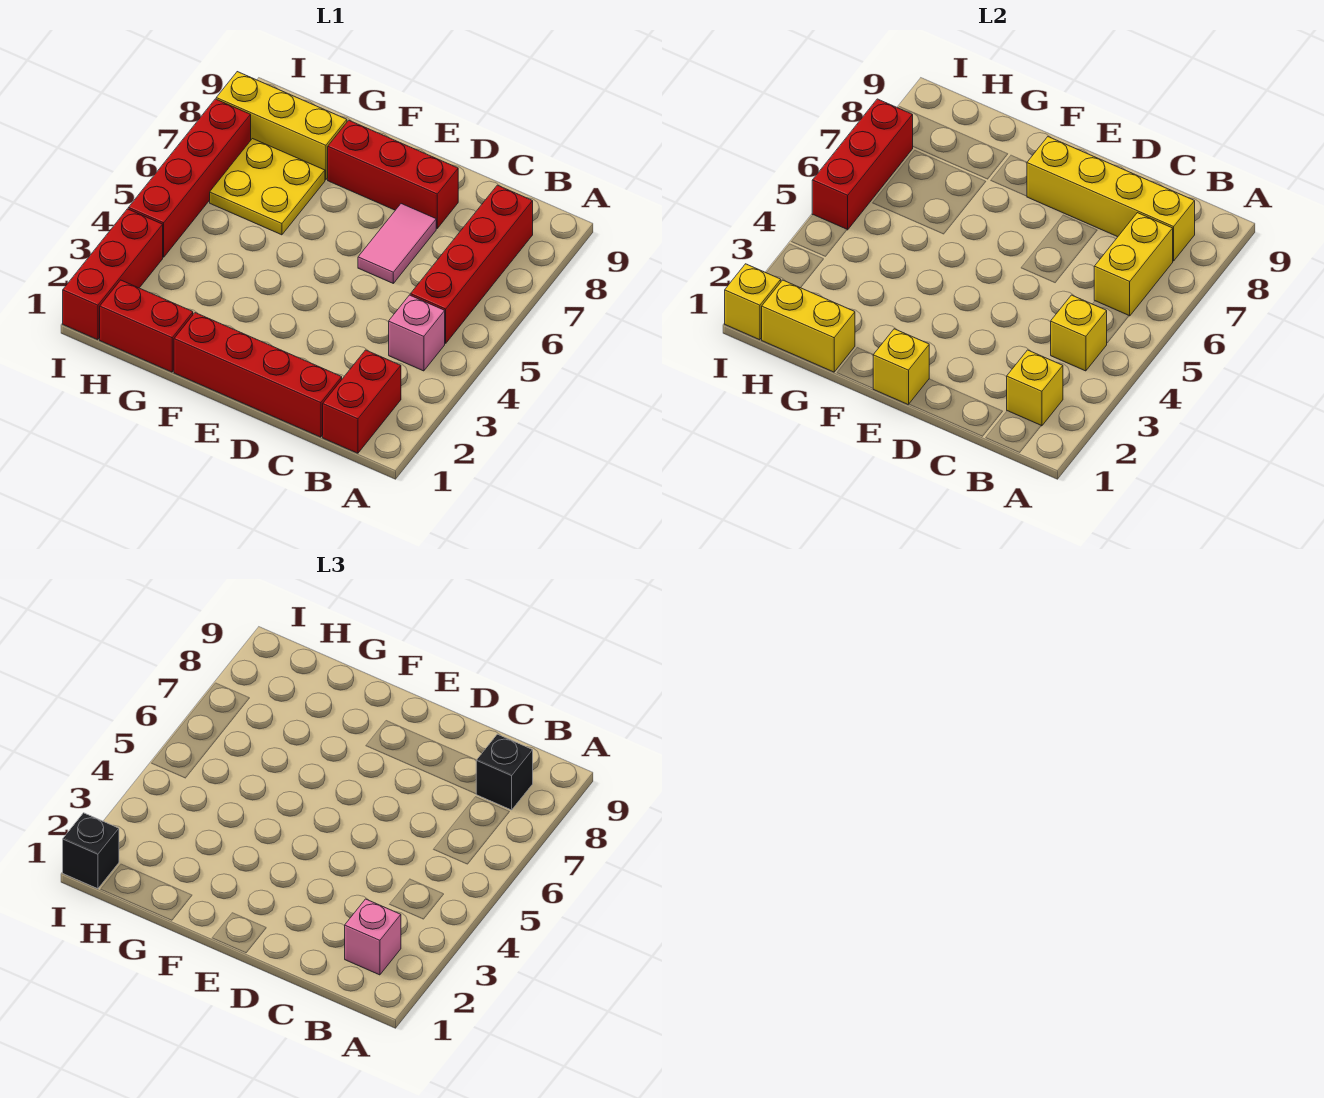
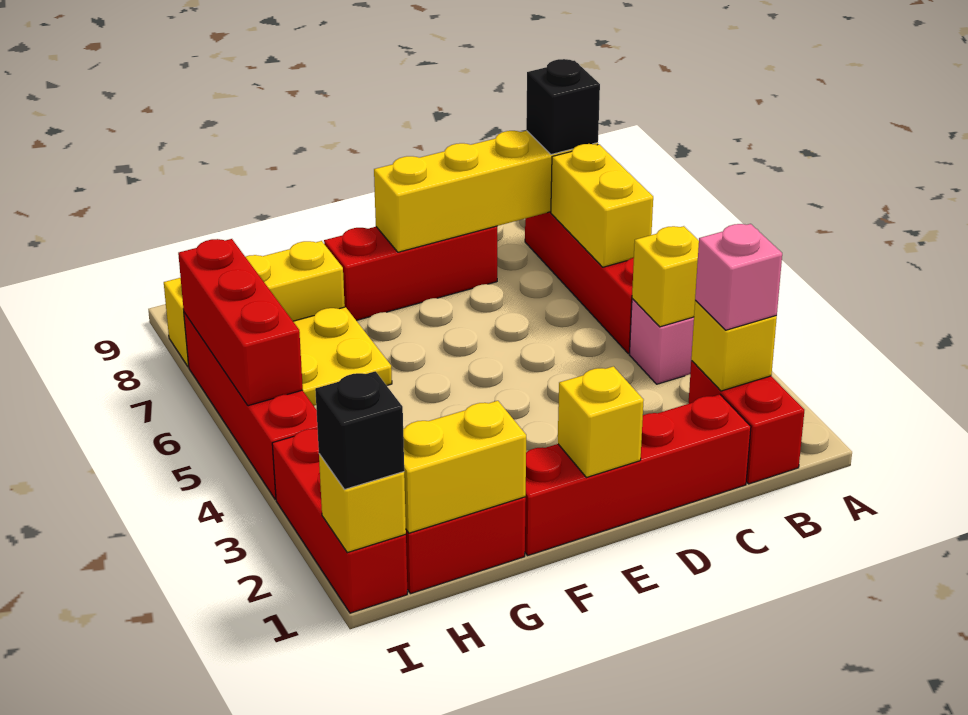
pink tile D6:D7 level 1 -> none

